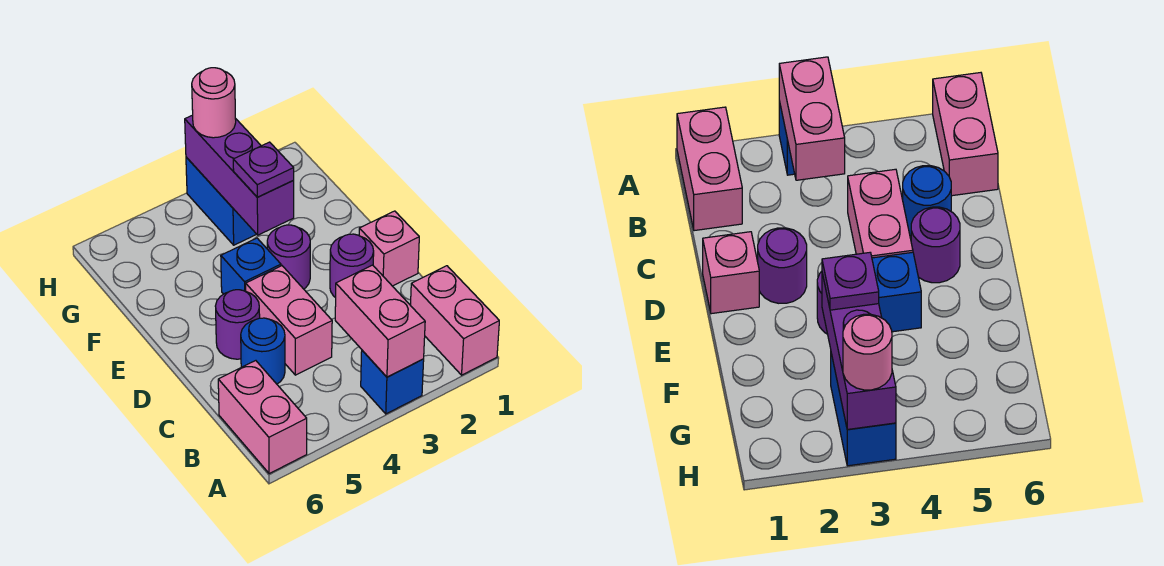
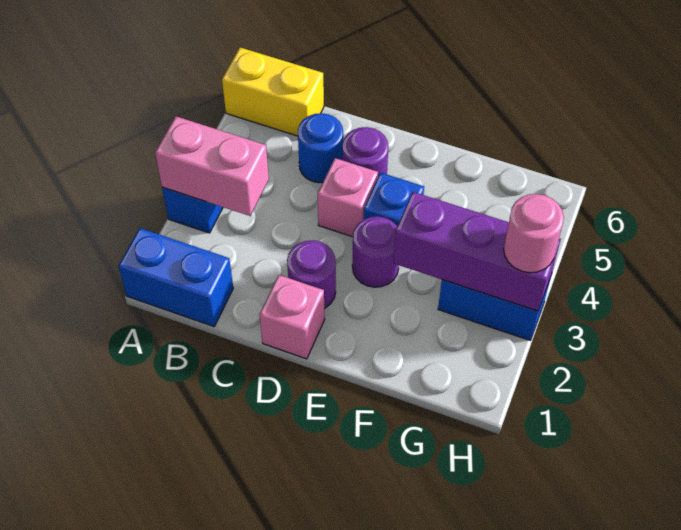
pink brick A1:B1 level 1 -> blue brick A1:B1 level 1
pink brick A6:B6 level 1 -> yellow brick A6:B6 level 1
pink brick C4:D4 level 1 -> pink brick D4 level 1
purple plate F3 level 3 -> none

